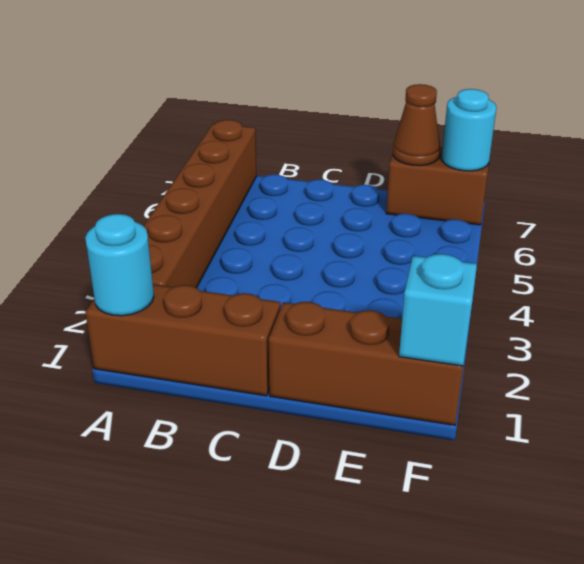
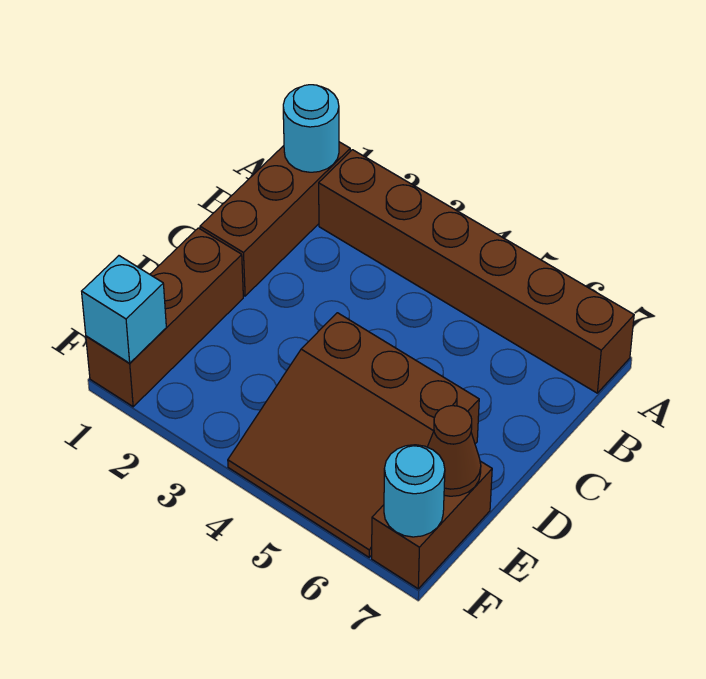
none -> brown slope D4:F6 level 1 top D

